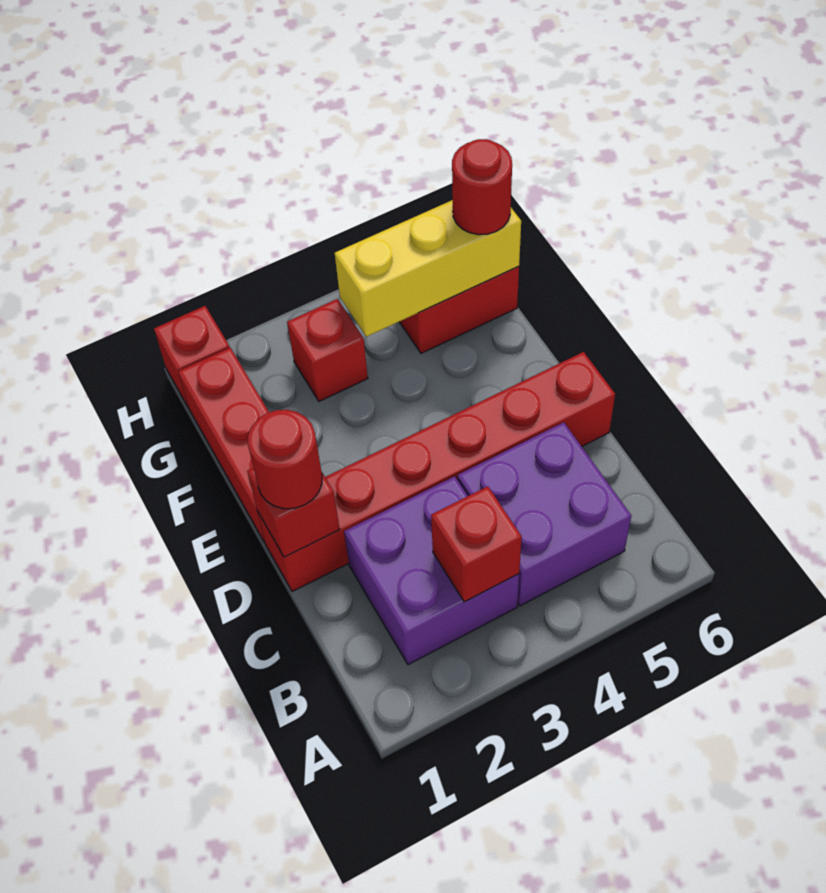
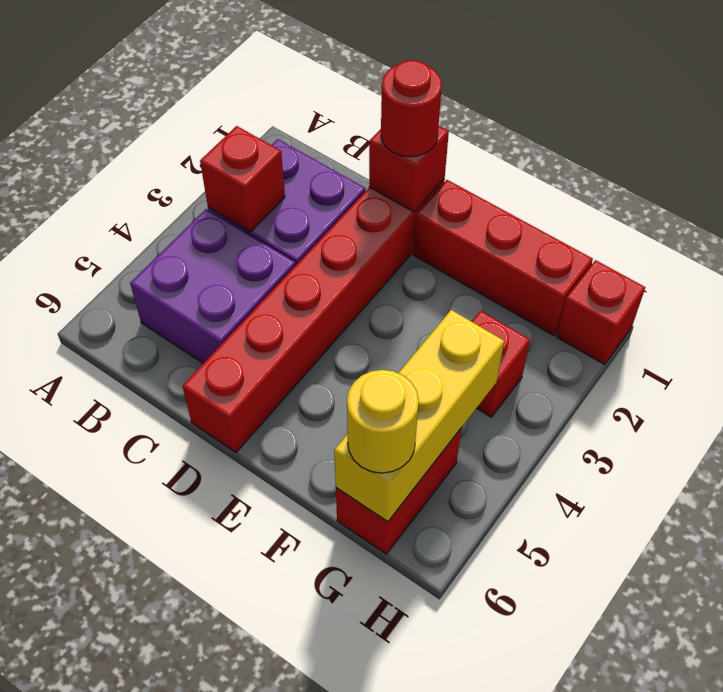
red round brick G6 level 3 -> yellow round brick G6 level 3

